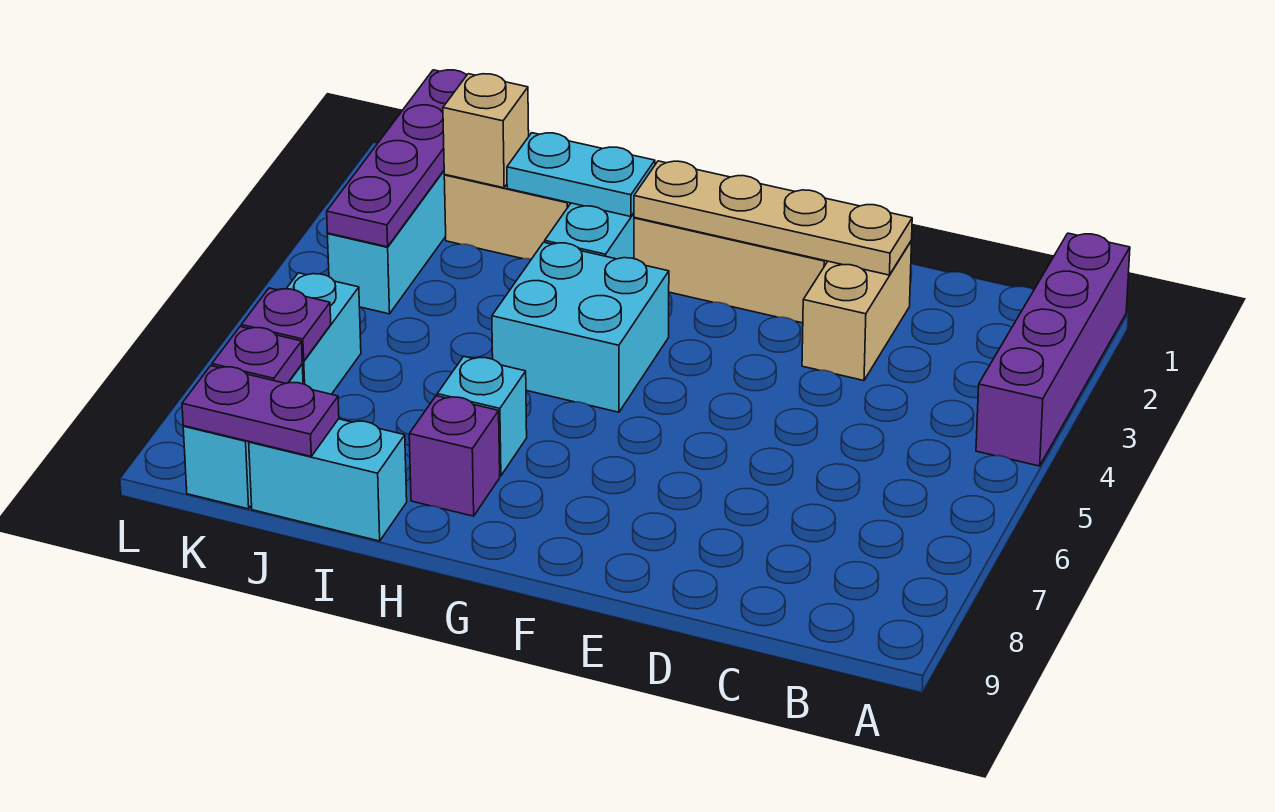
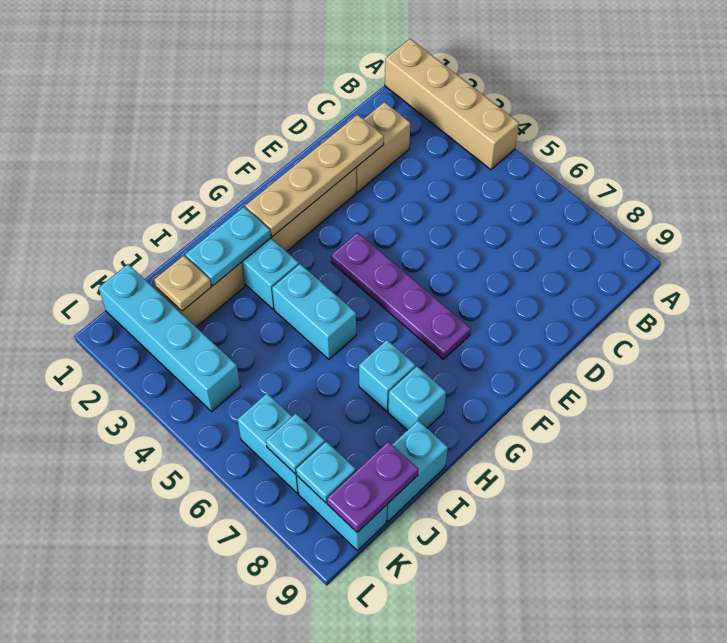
purple brick A1:A4 level 1 -> tan brick A1:A4 level 1
tan brick D2:D3 level 1 -> tan brick C2:D2 level 1
cyan brick G4:H5 level 1 -> cyan brick H4:H5 level 1
purple brick H8 level 1 -> cyan brick H8 level 1
tan brick J2 level 2 -> tan plate J2 level 2
purple plate K1:K4 level 2 -> purple plate F4:F7 level 1
purple plate K7 level 2 -> cyan plate K7 level 2
purple plate K8 level 2 -> cyan plate K8 level 2

